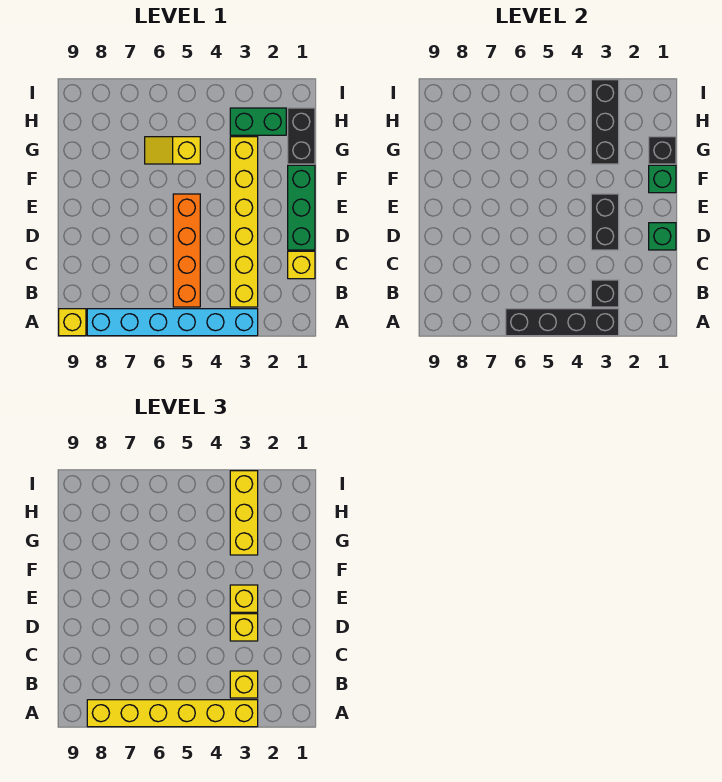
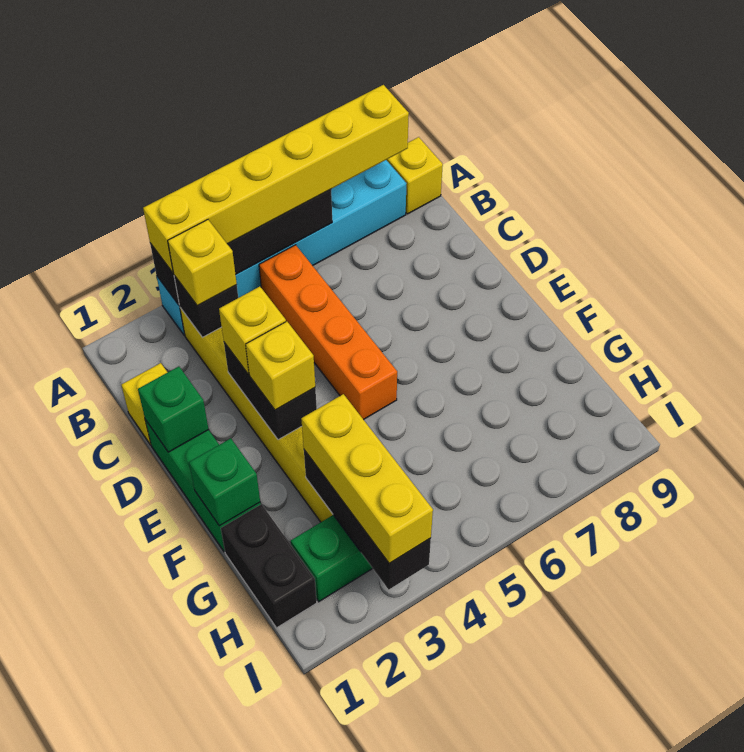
black brick G1 level 2 -> none
yellow slope G5:G6 level 1 top 5 -> none

